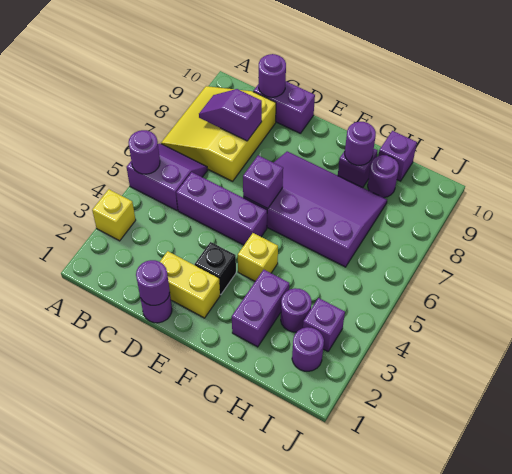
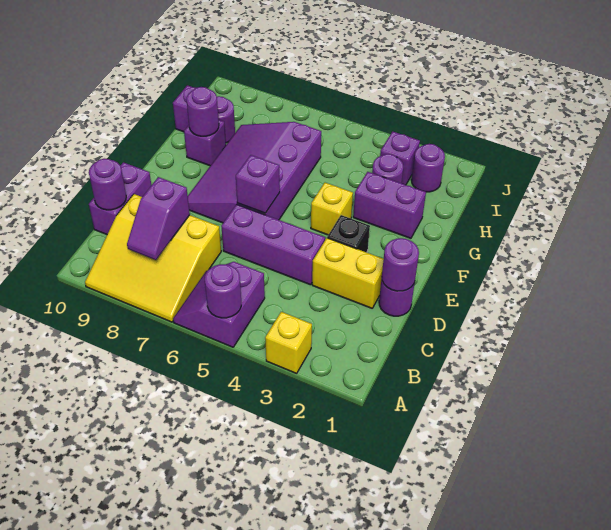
purple brick C5:E5 level 1 -> purple brick D4:D6 level 1
yellow brick D2:E2 level 1 -> yellow brick D2:D3 level 1

